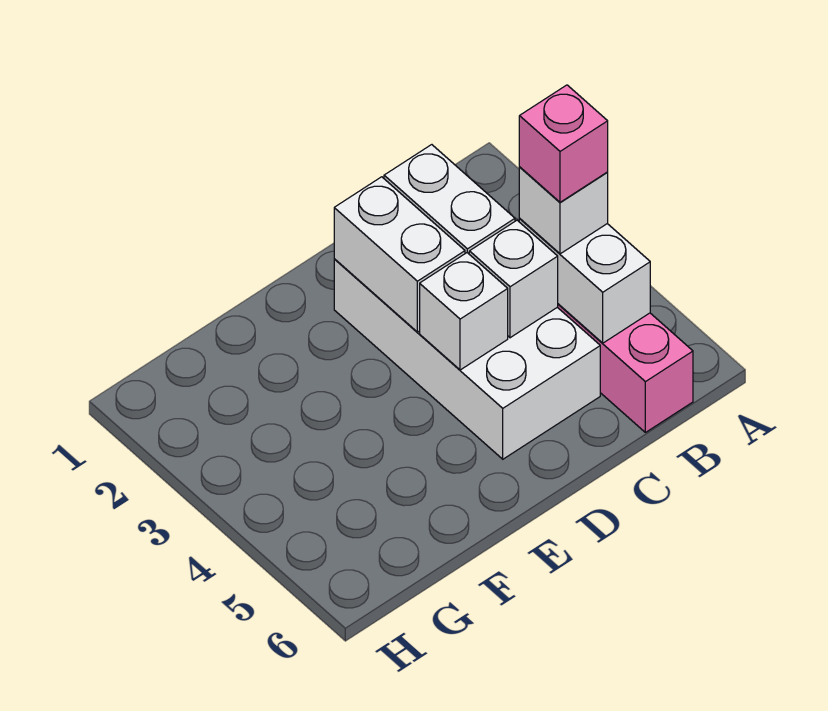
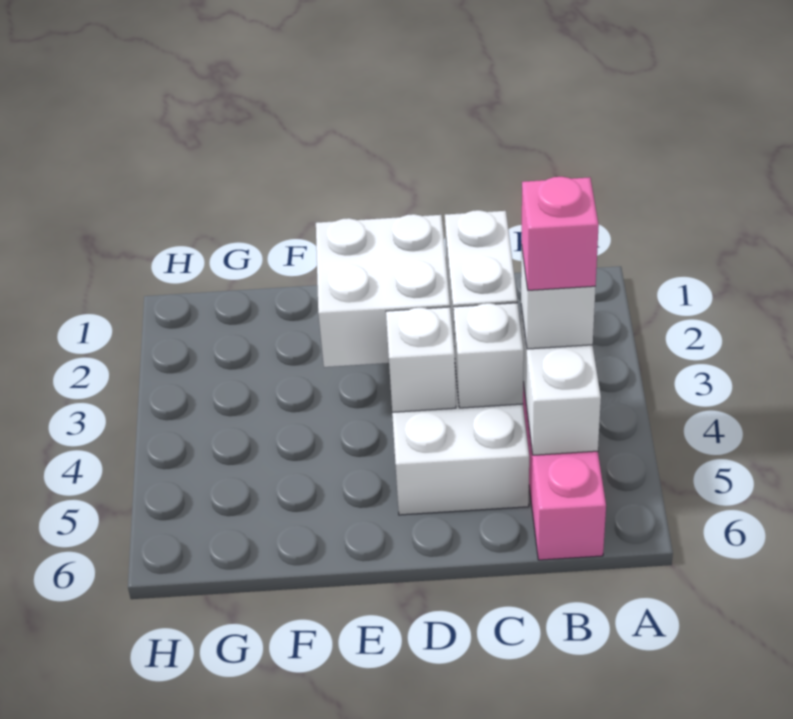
white brick D2:D3 level 2 -> white brick D2:E3 level 2

